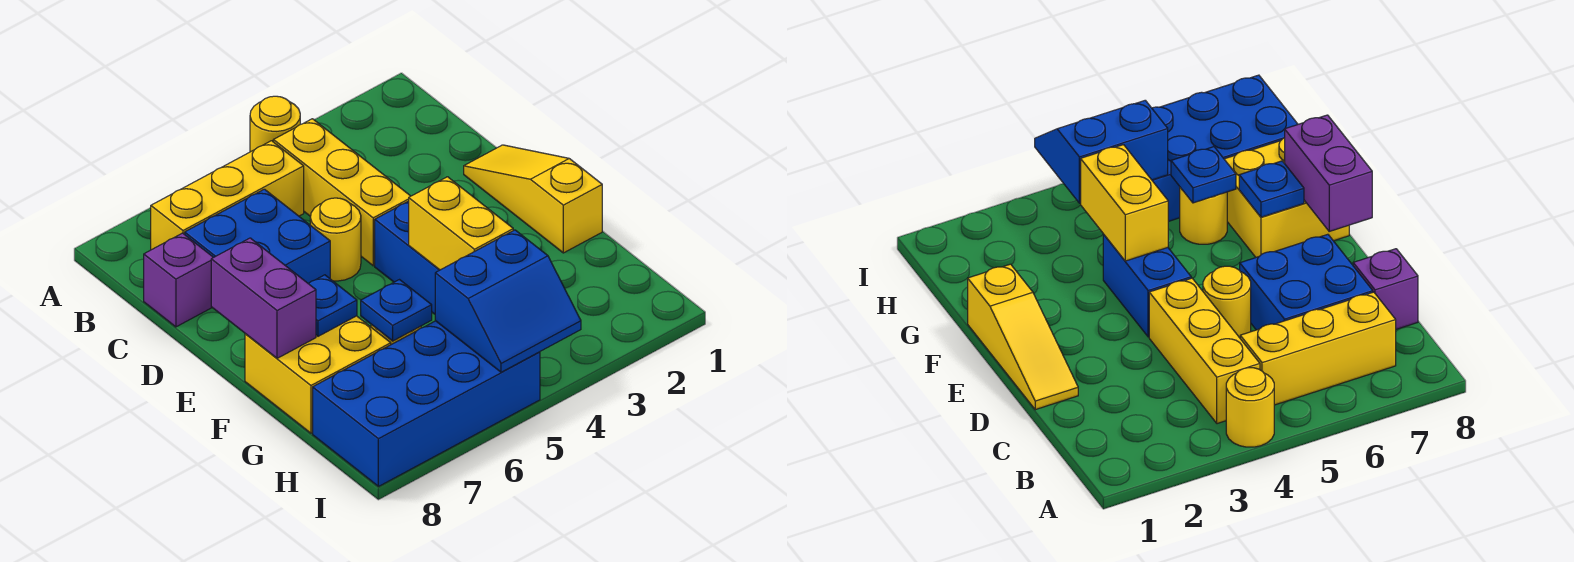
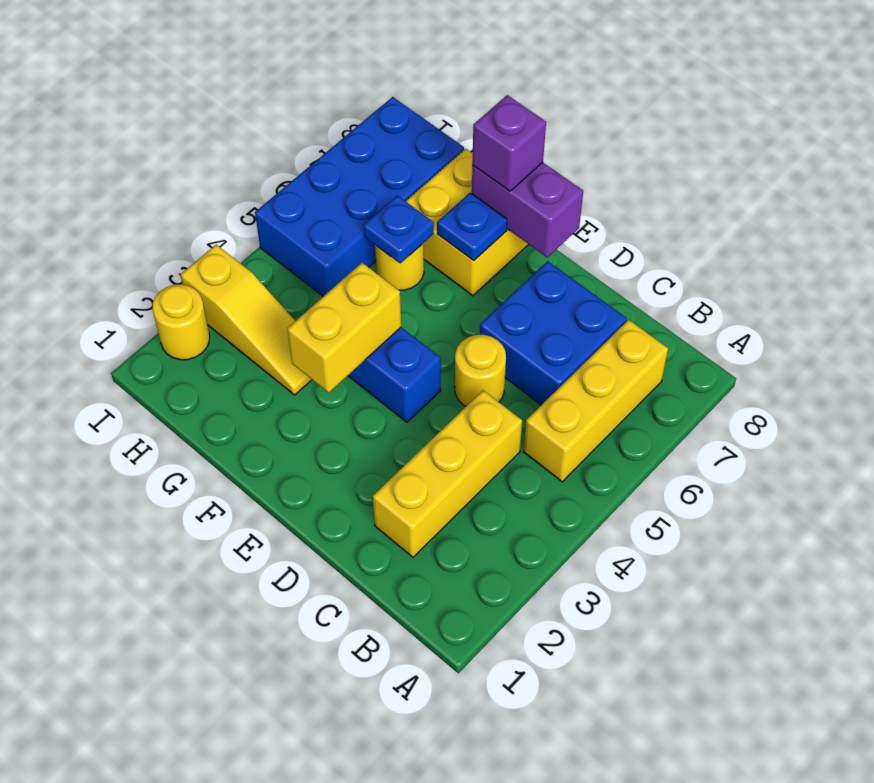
yellow round brick A4 level 1 -> yellow round brick I2 level 1
yellow brick B4:D4 level 1 -> yellow brick C2:C4 level 1
purple brick C8 level 1 -> purple brick F8 level 3
yellow slope D1:F1 level 1 top F -> yellow slope G3:I3 level 1 top I
yellow brick F4:G4 level 2 -> yellow brick F3:F4 level 2
blue slope H4:I5 level 2 top H -> none

